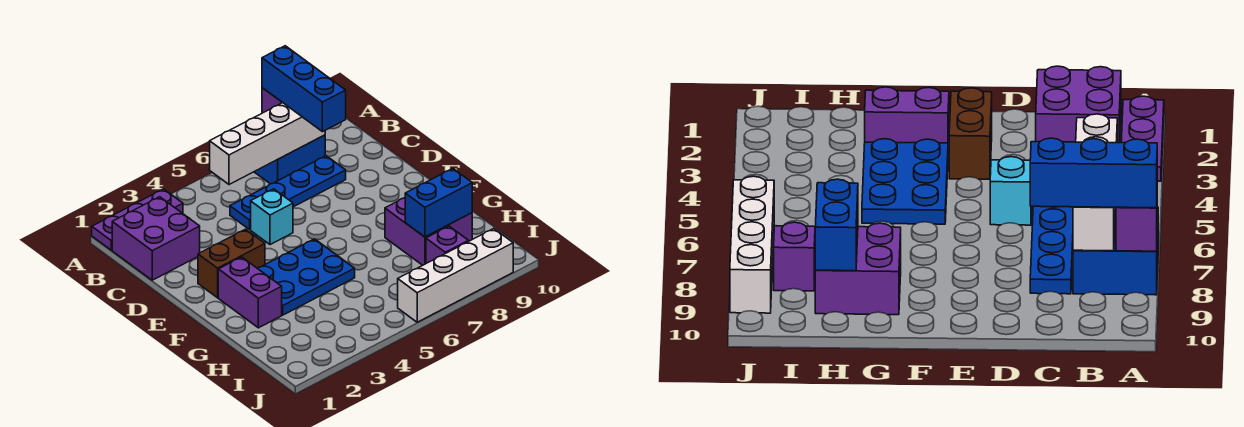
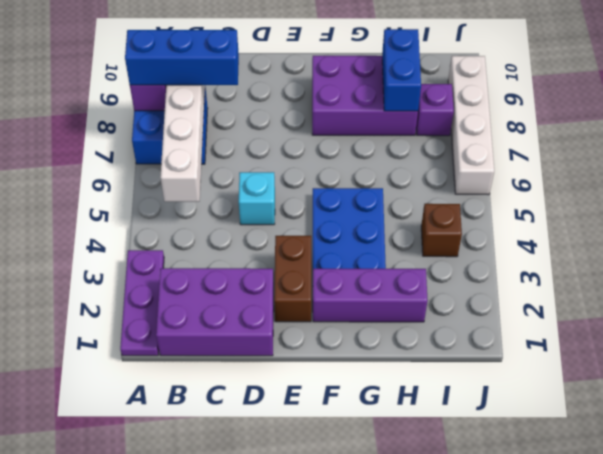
purple brick B1:C2 level 1 -> purple brick B1:D2 level 1
blue plate C5:C8 level 1 -> none
purple brick F2:G2 level 1 -> purple brick F2:H2 level 1
purple brick G8:H9 level 1 -> purple brick F8:H9 level 1
none -> brown brick I4 level 1

